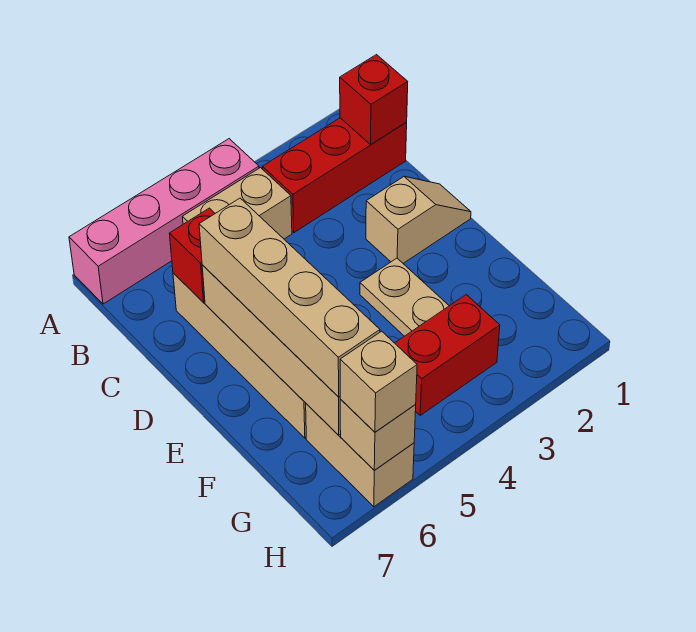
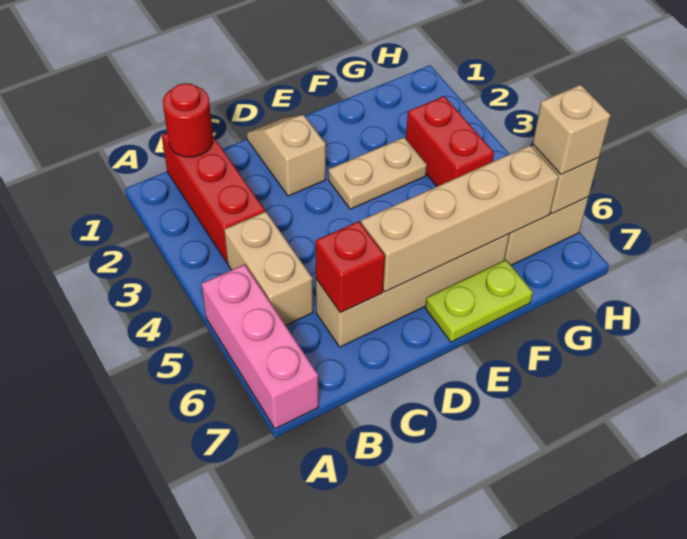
pink brick A4:A7 level 1 -> pink brick A5:A7 level 1
red brick B1 level 2 -> red round brick B1 level 2
tan brick D6:G6 level 3 -> none
none -> lime plate E7:F7 level 1

